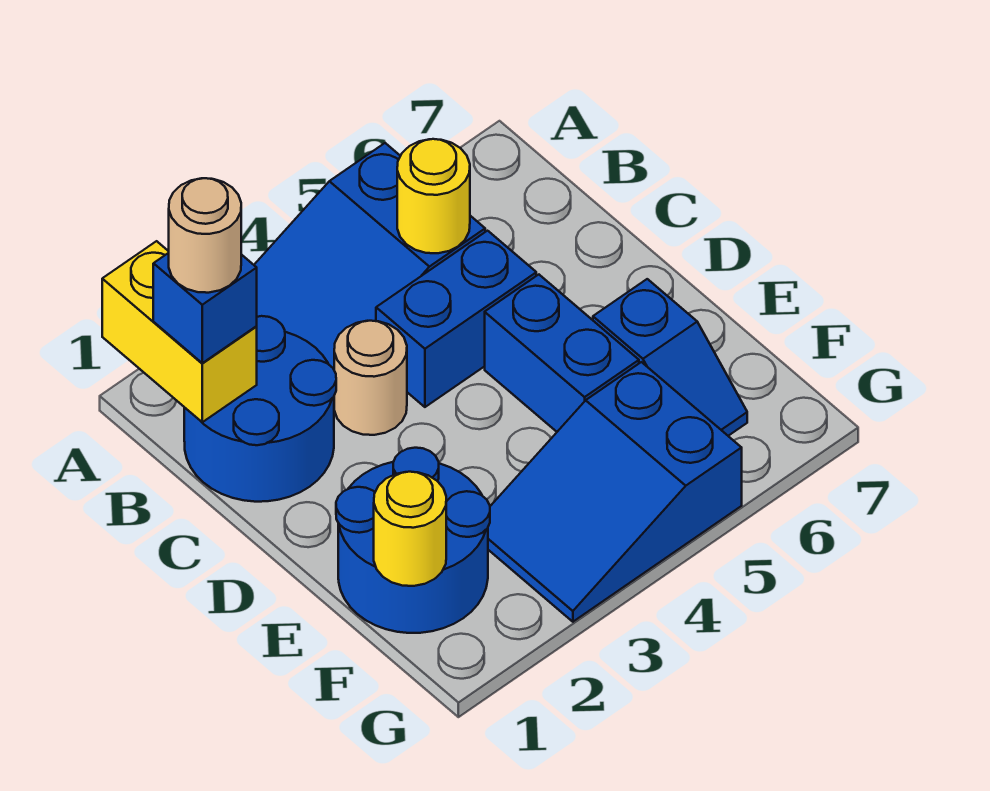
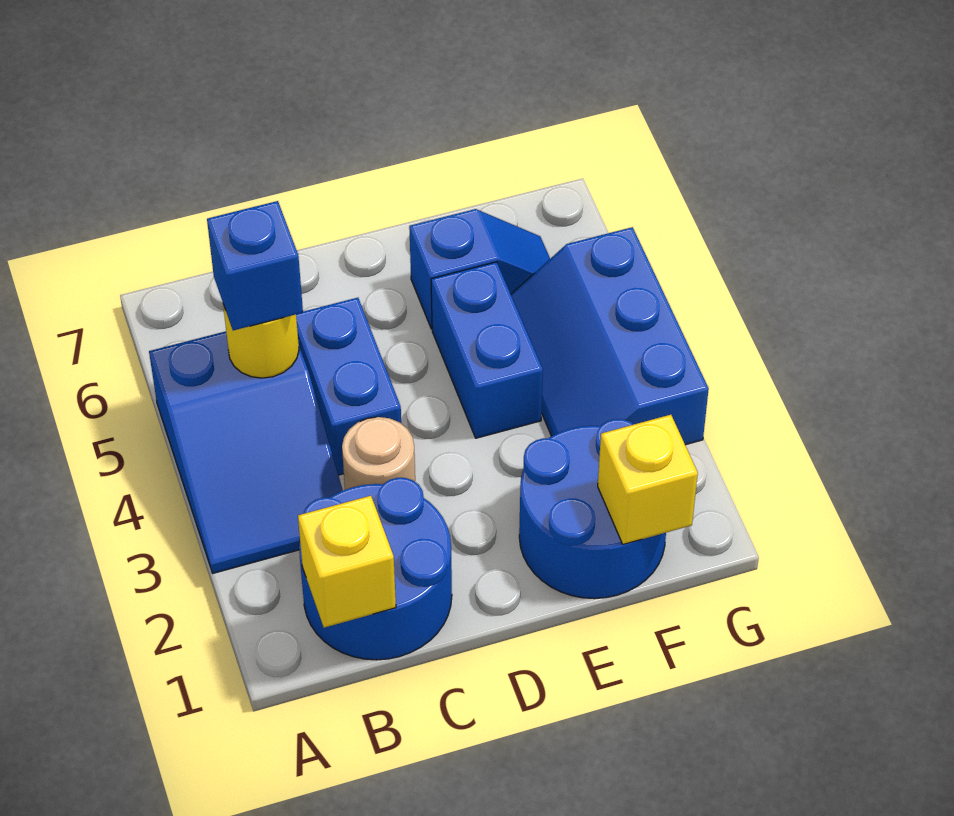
yellow brick A1:B1 level 2 -> yellow brick B1 level 2
blue brick B1 level 3 -> blue brick B5 level 3
tan round brick B1 level 4 -> none
blue brick D5:E5 level 1 -> blue brick E4:E5 level 1
yellow round brick F1 level 2 -> yellow brick F1 level 2
blue slope F3:G5 level 1 top 5 -> blue slope F3:G5 level 1 top G

